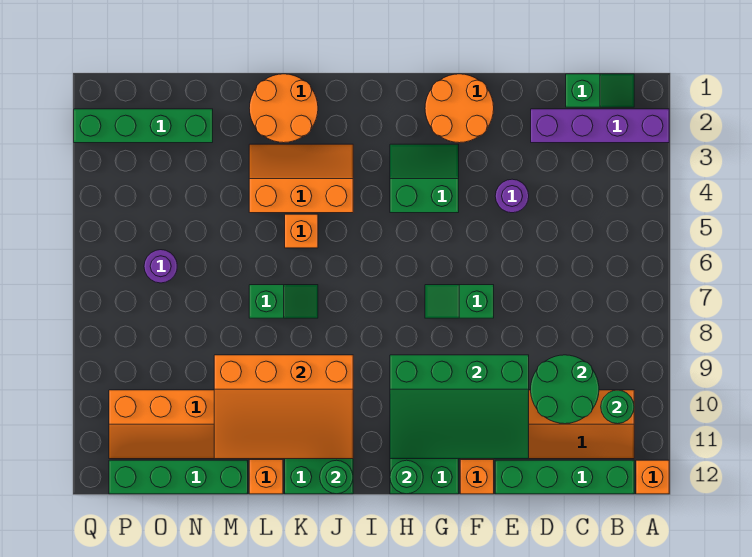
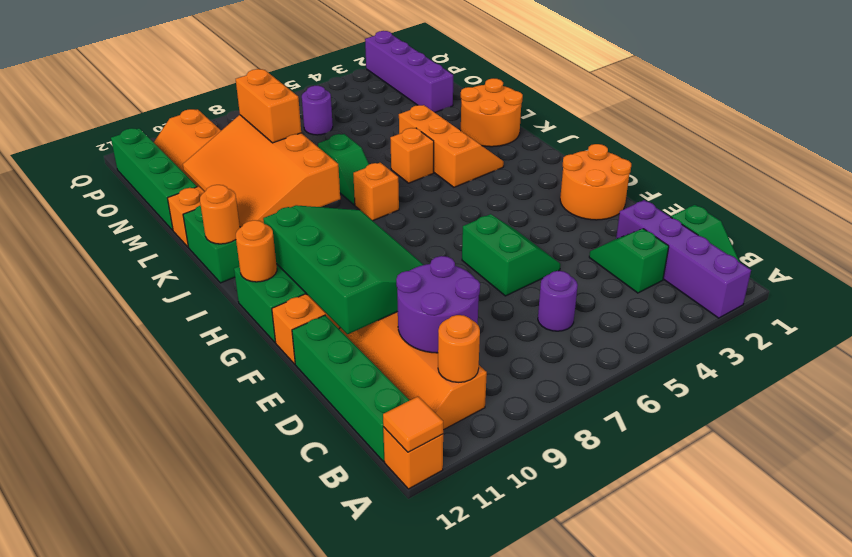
none -> orange tile A12 level 2
green round brick B10 level 2 -> orange round brick B10 level 2
green round brick C9:D10 level 2 -> purple round brick C9:D10 level 2
purple round brick E4 level 1 -> purple round brick C6 level 1
green slope E9:H11 level 2 top 9 -> green slope E9:H11 level 2 top 11
green slope F7:G7 level 1 top F -> green slope C3:D3 level 1 top C
green slope G3:H4 level 1 top 4 -> green slope E5:F6 level 1 top 6
green round brick H12 level 2 -> orange round brick H12 level 2
none -> orange brick J7 level 1
green round brick J12 level 2 -> orange round brick J12 level 2
none -> orange brick L9:M9 level 3
green brick N2:Q2 level 1 -> purple brick N2:Q2 level 1

